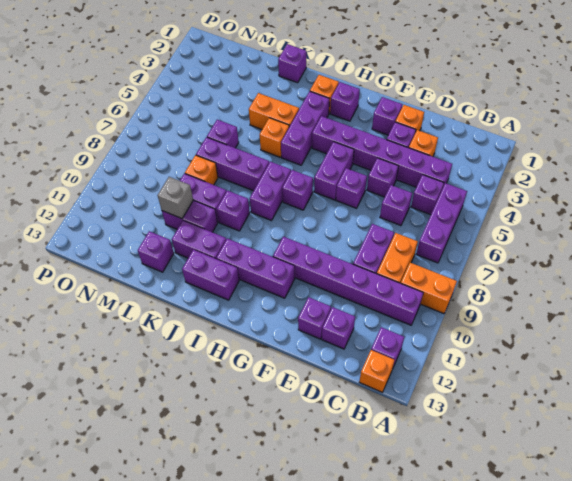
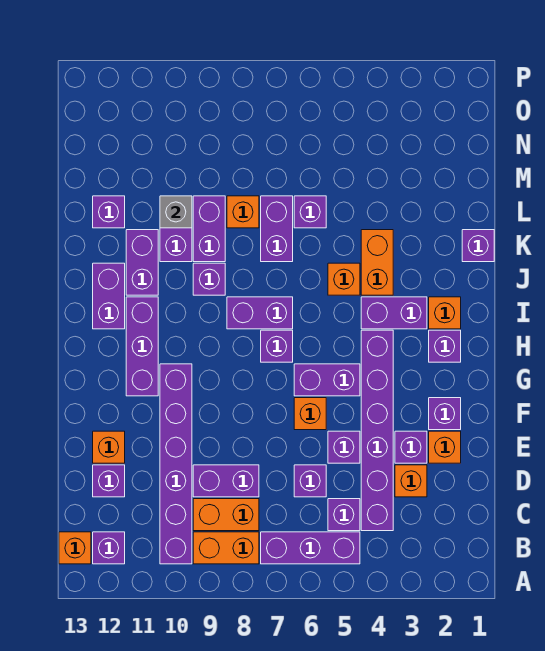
orange brick A9:B9 level 1 -> orange brick B8:B9 level 1
purple brick E12 level 1 -> orange brick E12 level 1
purple brick F6 level 1 -> orange brick F6 level 1
purple brick I3:I5 level 1 -> purple brick I3:I4 level 1
purple brick J7:L7 level 1 -> purple brick K7:L7 level 1

